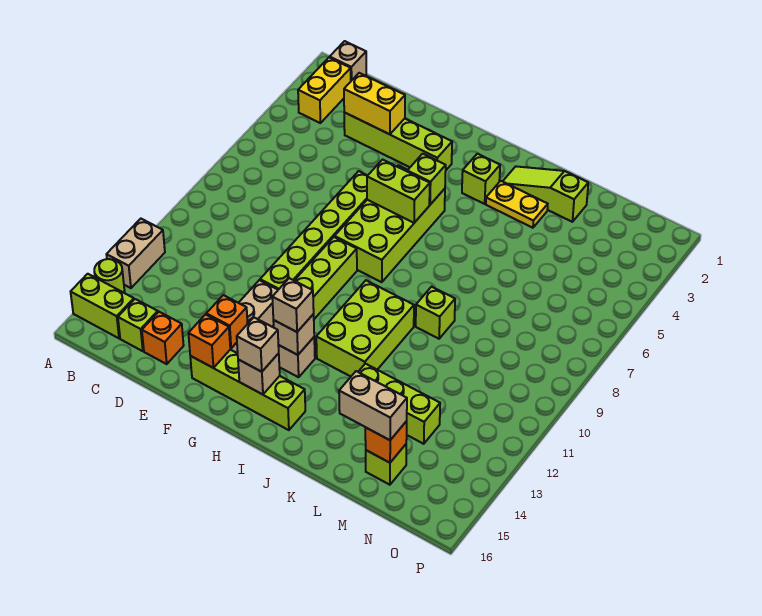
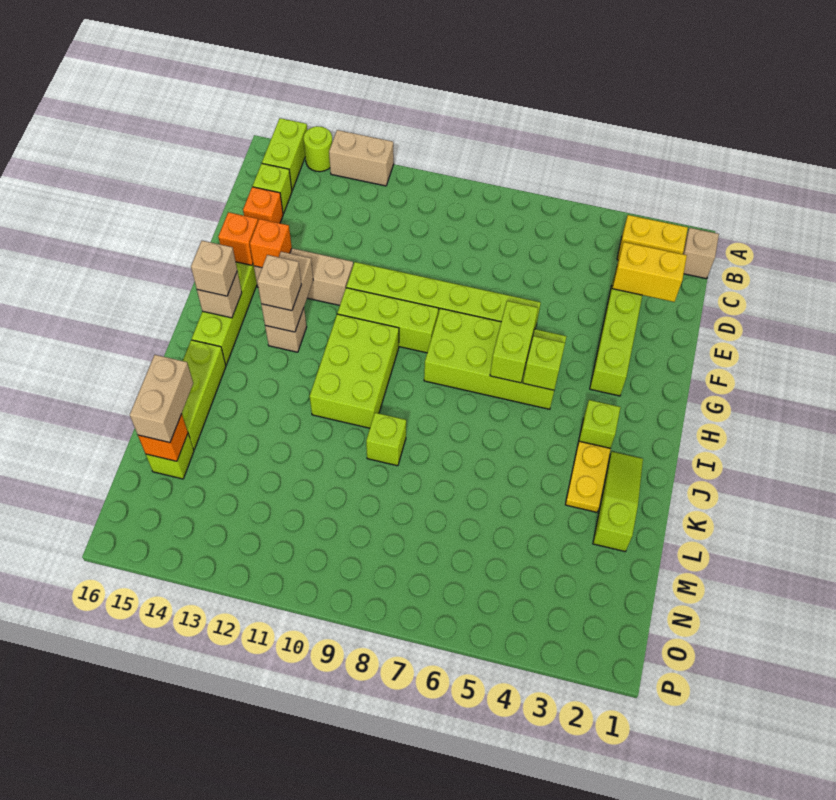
yellow brick D3:E3 level 2 -> yellow brick D2:D3 level 2
tan brick H13 level 2 -> tan brick G13:H13 level 2
lime brick I10:J12 level 1 -> lime brick H10:J11 level 1
lime brick K13:M13 level 1 -> lime brick J15:L15 level 1

